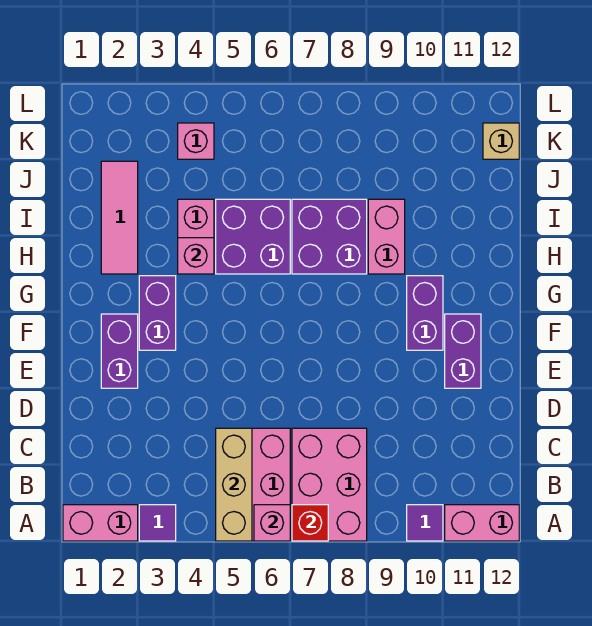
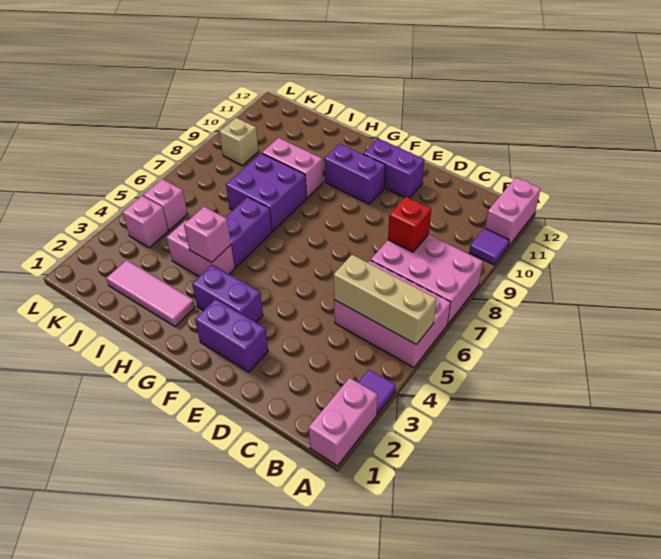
pink brick A6 level 2 -> pink brick K5 level 1
red brick A7 level 2 -> red brick C8 level 2
purple brick H5:I6 level 1 -> purple brick H5:H6 level 1
tan brick K12 level 1 -> tan brick K9 level 1

